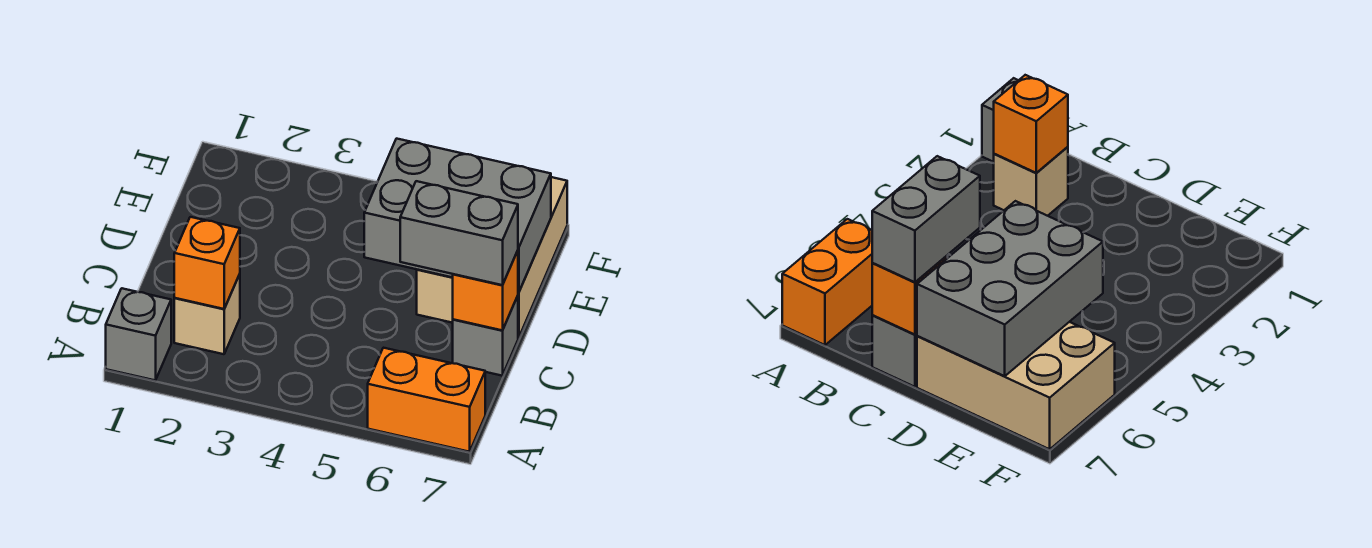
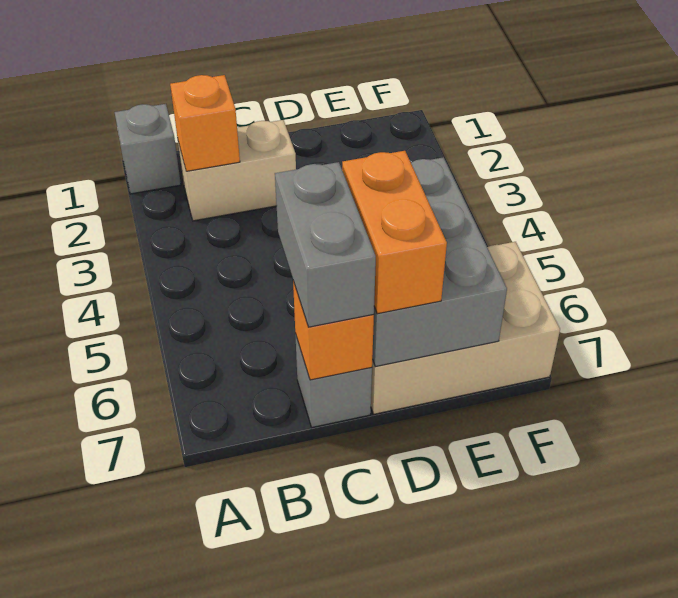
orange brick A6:A7 level 1 -> orange brick D6:D7 level 3
tan brick B2 level 1 -> tan brick B2:C2 level 1

